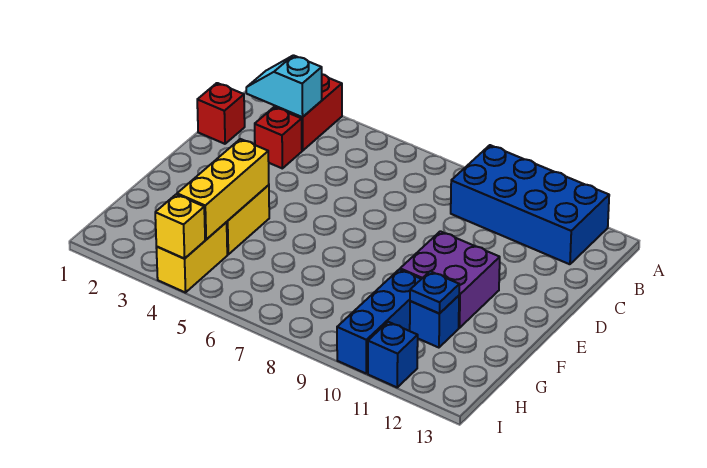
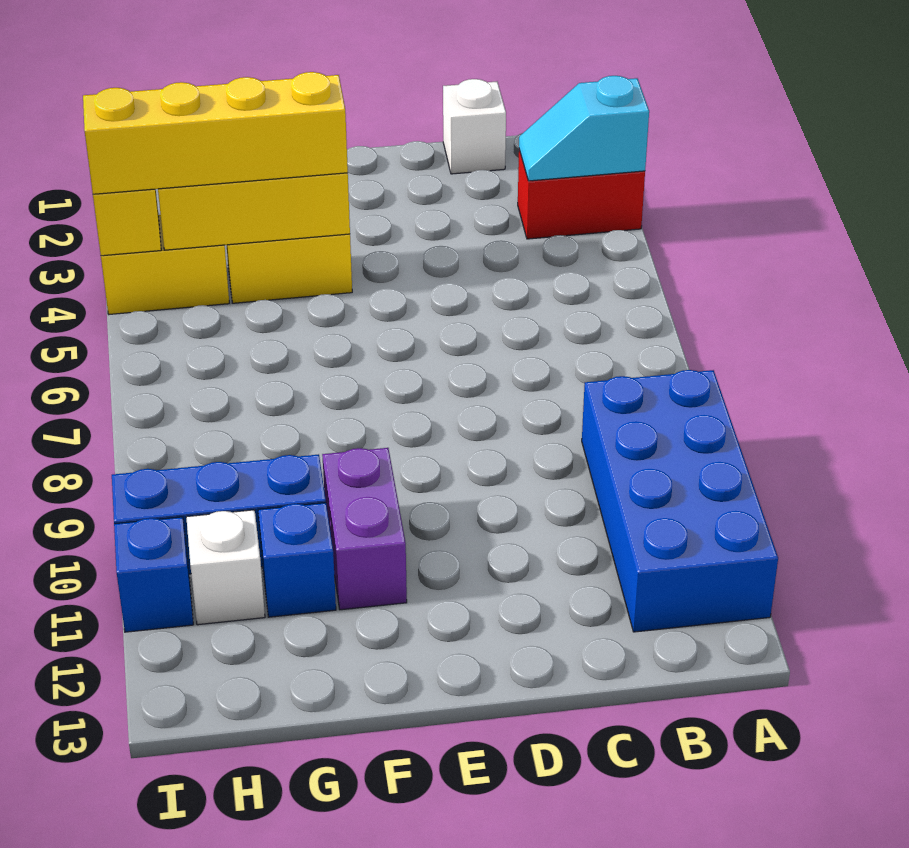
cyan slope B2:B3 level 2 top 3 -> cyan slope A3:B3 level 2 top A
red brick C1 level 1 -> white brick C1 level 1
red brick C3 level 1 -> none
purple brick E10:F11 level 1 -> purple brick F10:F11 level 1
none -> yellow brick F4:I4 level 3
blue plate G11 level 2 -> none
none -> white brick H11 level 1

